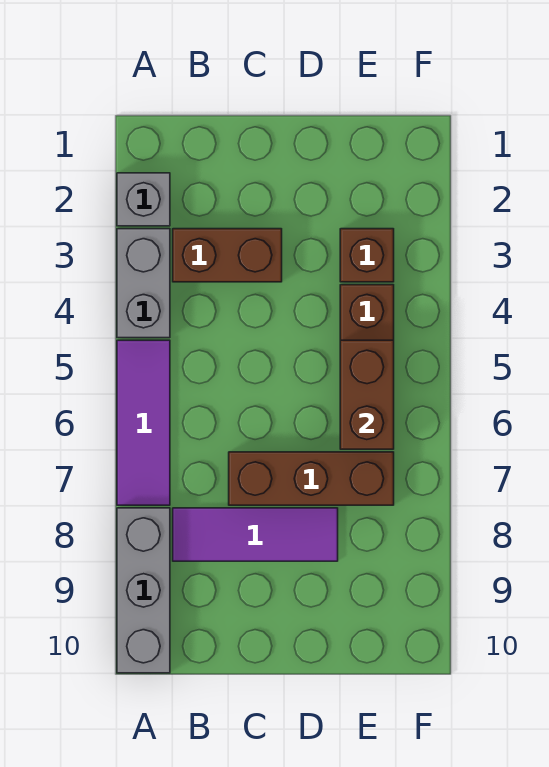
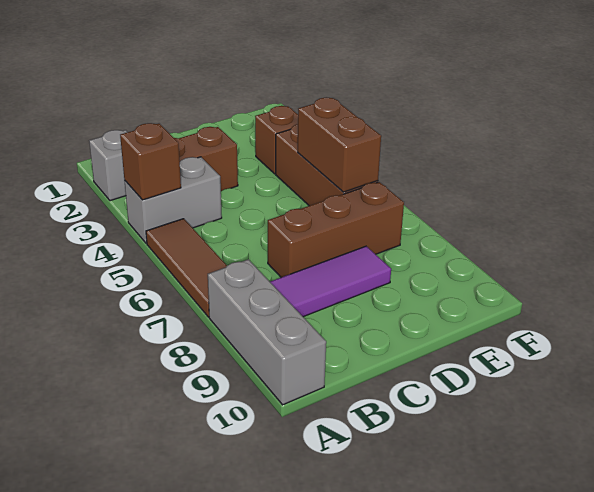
grey brick A3:A4 level 1 -> grey brick A4:B4 level 1
none -> brown brick A4 level 2
purple tile A5:A7 level 1 -> brown tile A5:A7 level 1

